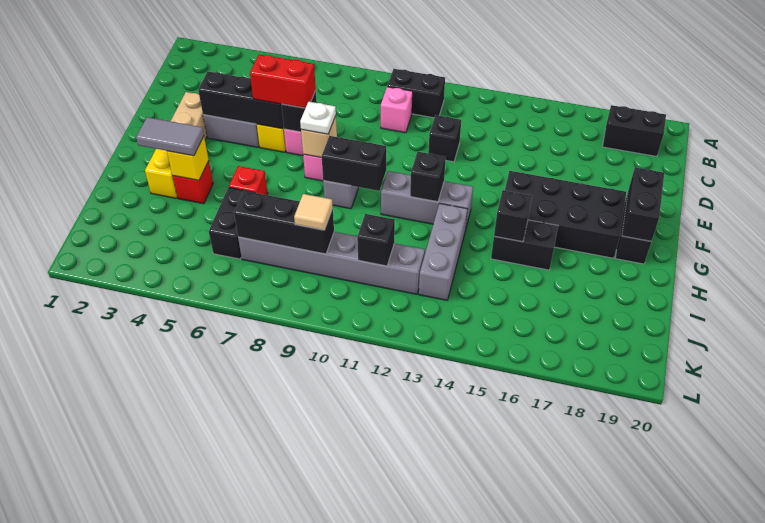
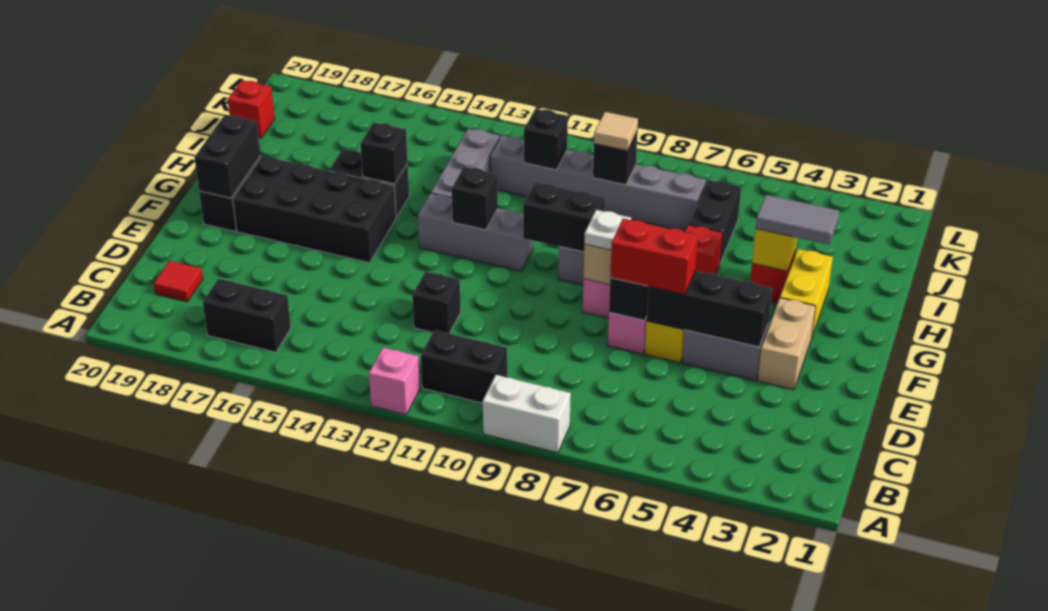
none -> white brick A8:A9 level 1
black brick B18:B19 level 1 -> black brick B16:B17 level 1
pink brick C10 level 1 -> pink brick A12 level 1
none -> red tile C19 level 1
black brick J7:J9 level 2 -> black brick J9 level 2
none -> red brick J20 level 1

